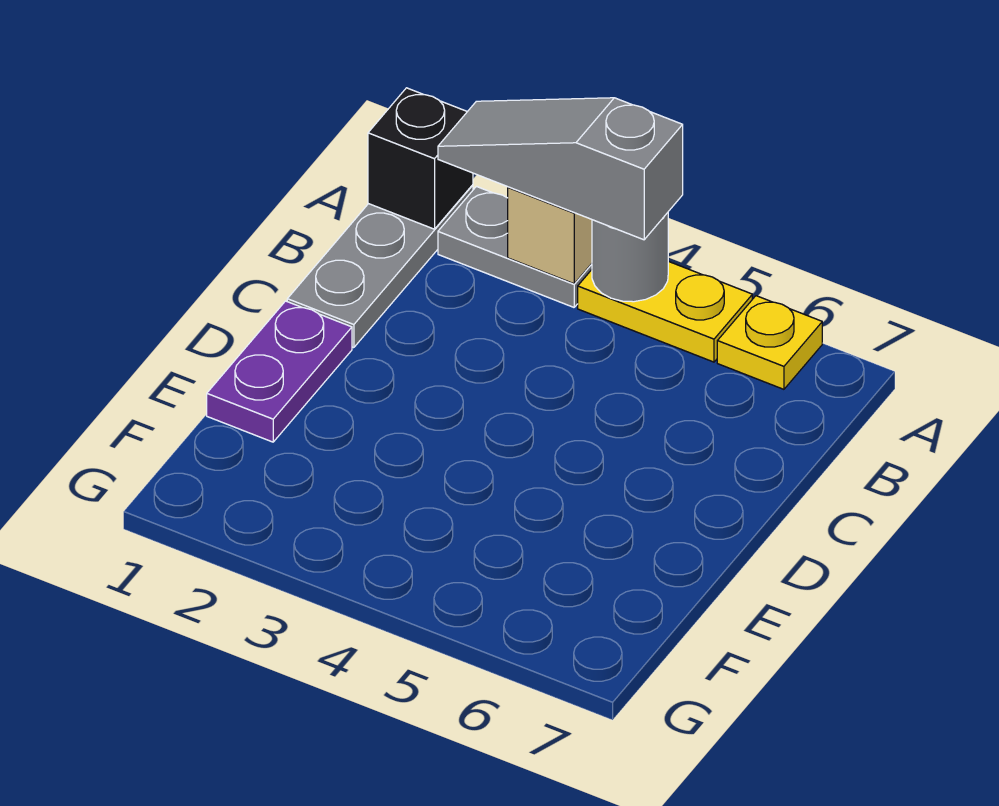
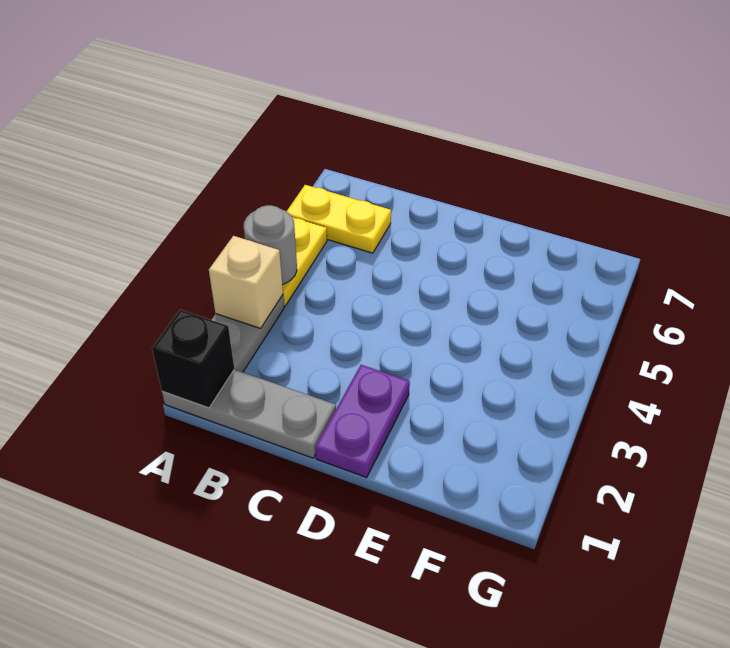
grey slope A2:A4 level 3 top 4 -> none
yellow plate A6 level 1 -> yellow plate A6:B6 level 1
purple plate D1:E1 level 1 -> purple plate D1:D2 level 1

